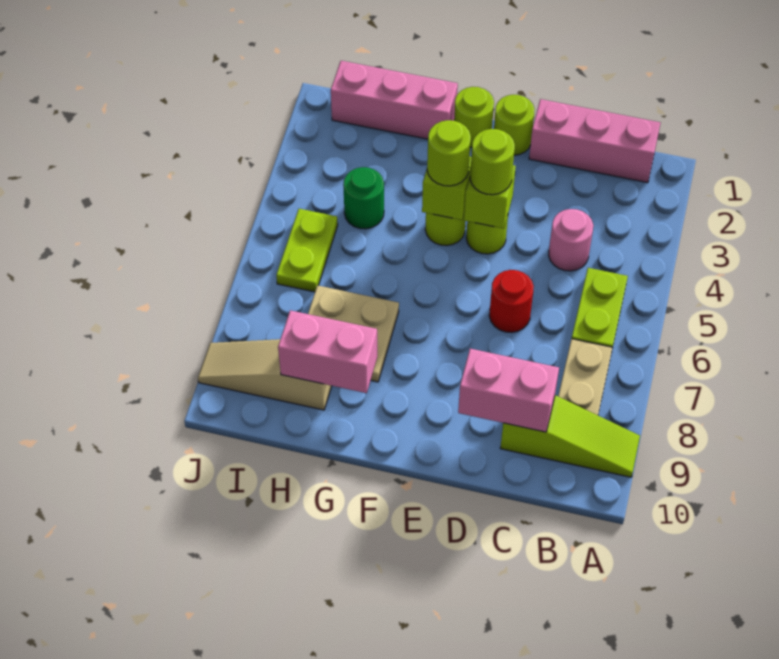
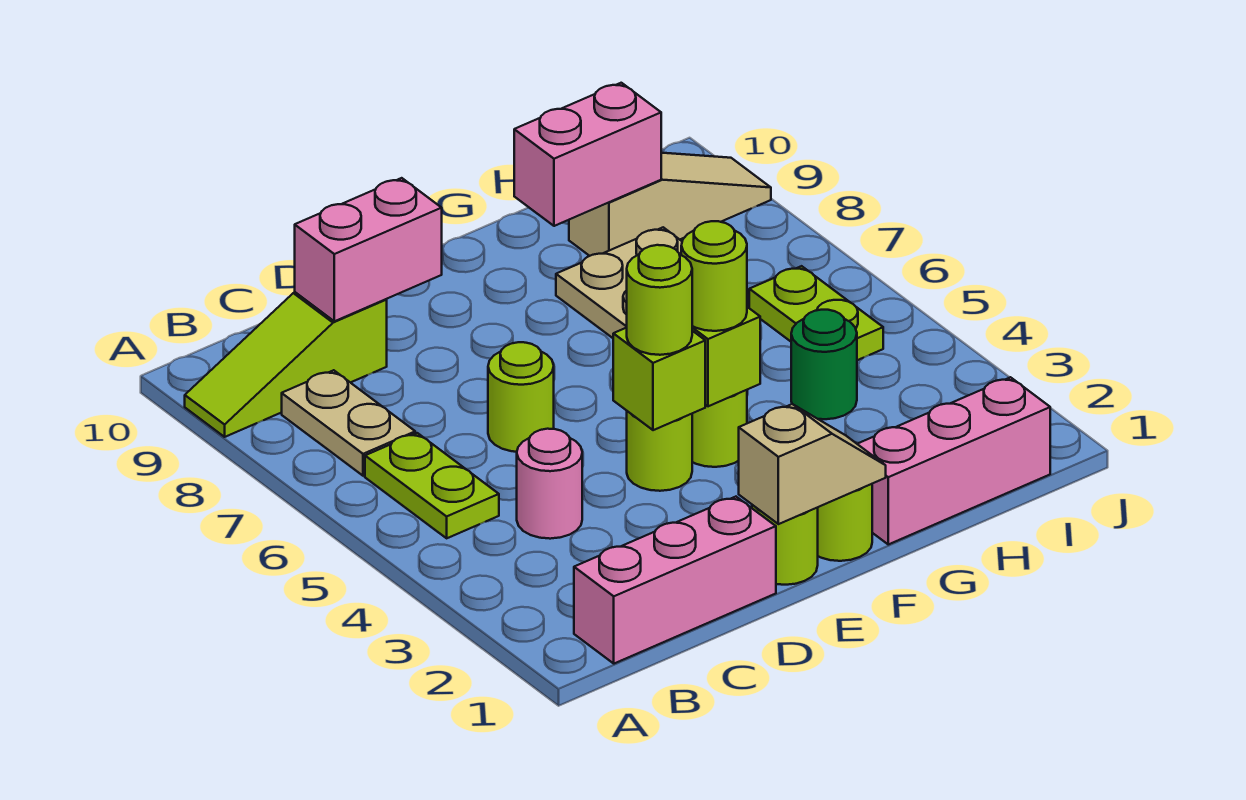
red round brick D6 level 1 -> lime round brick D6 level 1
none -> tan slope E1:F1 level 2 top E

